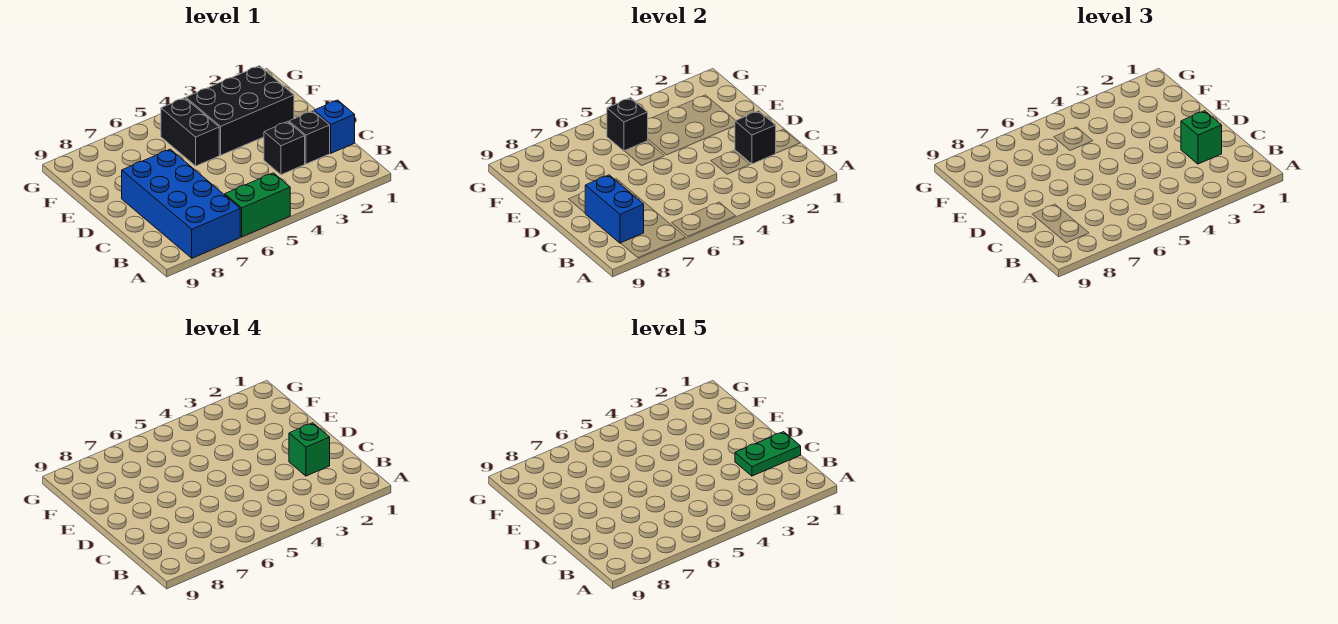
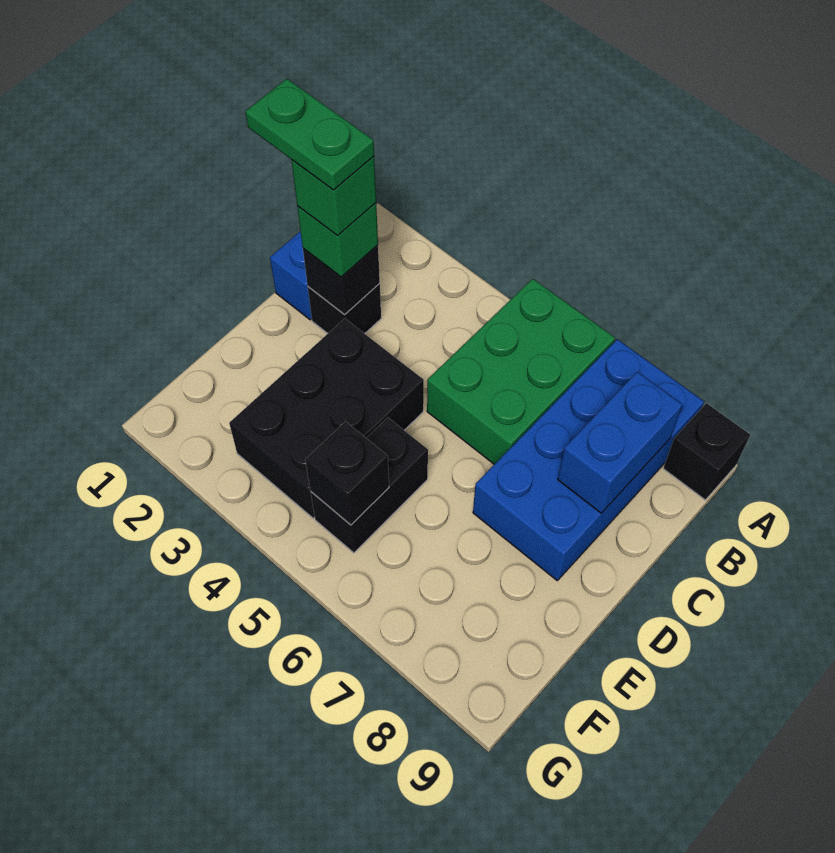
green brick A5:A6 level 1 -> green brick A5:C6 level 1
black brick C3 level 1 -> black brick A9 level 1
black brick E2:F4 level 1 -> black brick D3:F4 level 1

